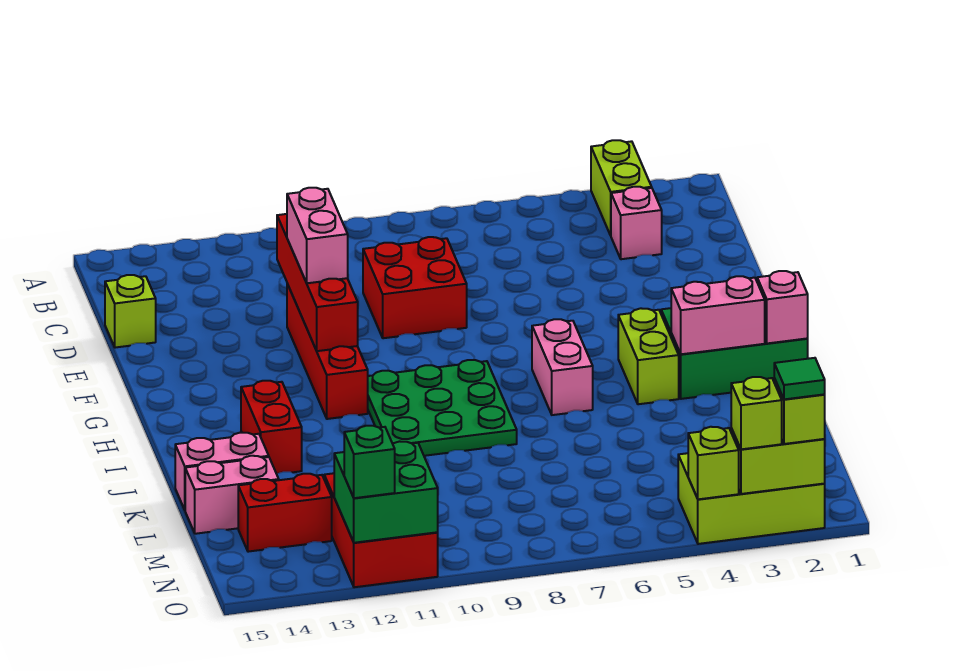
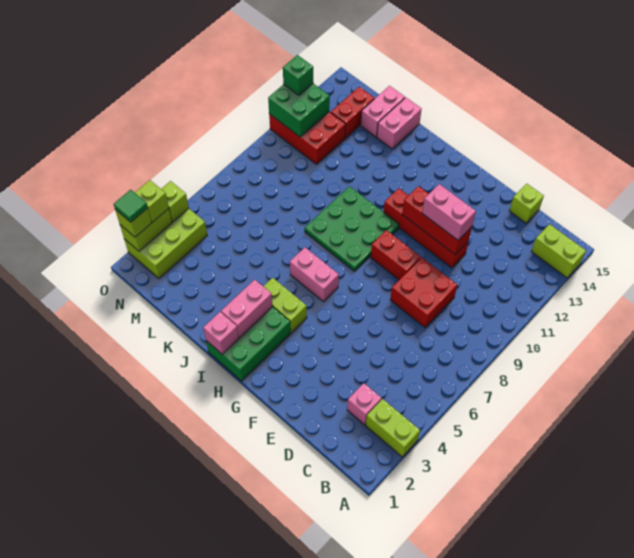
none -> lime brick A14:B14 level 1
red brick D11:G11 level 2 -> red brick E11:G11 level 2
red brick I13:J13 level 1 -> red brick F9:G9 level 1

